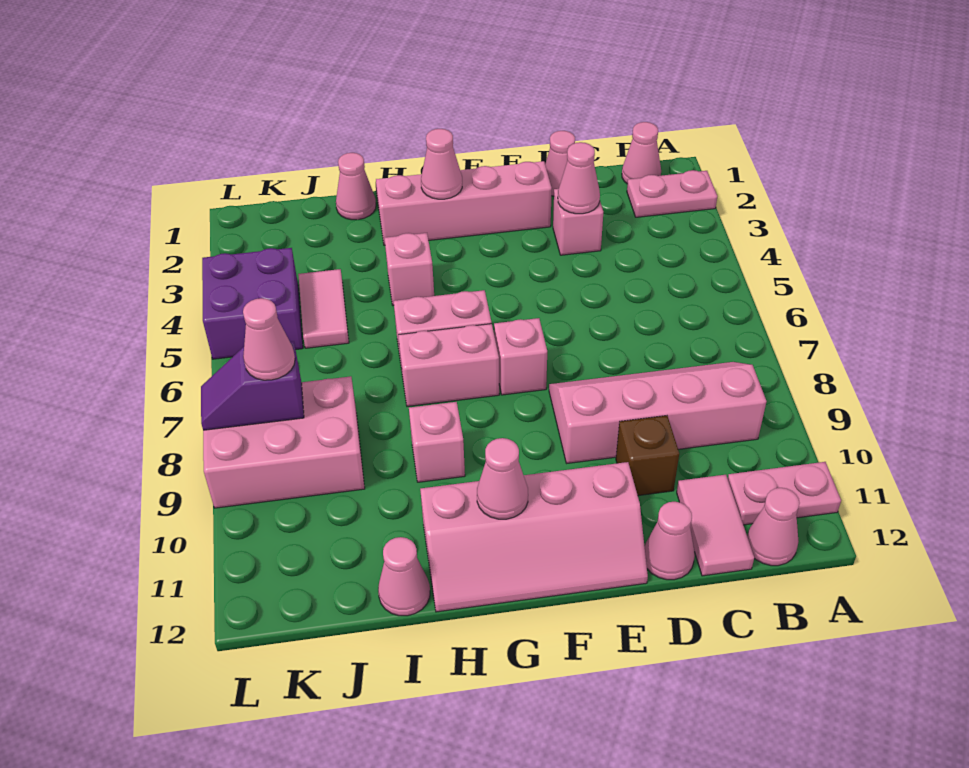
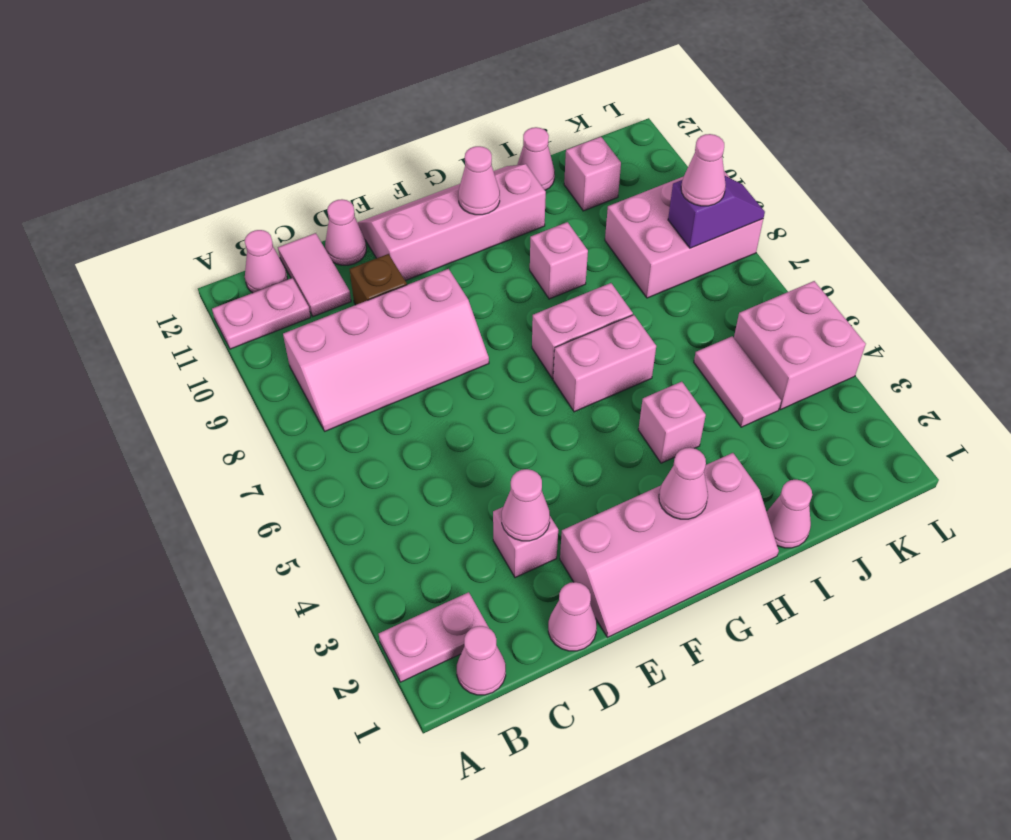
pink brick F7 level 1 -> pink brick J11 level 1
purple brick K4:L5 level 1 -> pink brick K4:L5 level 1

